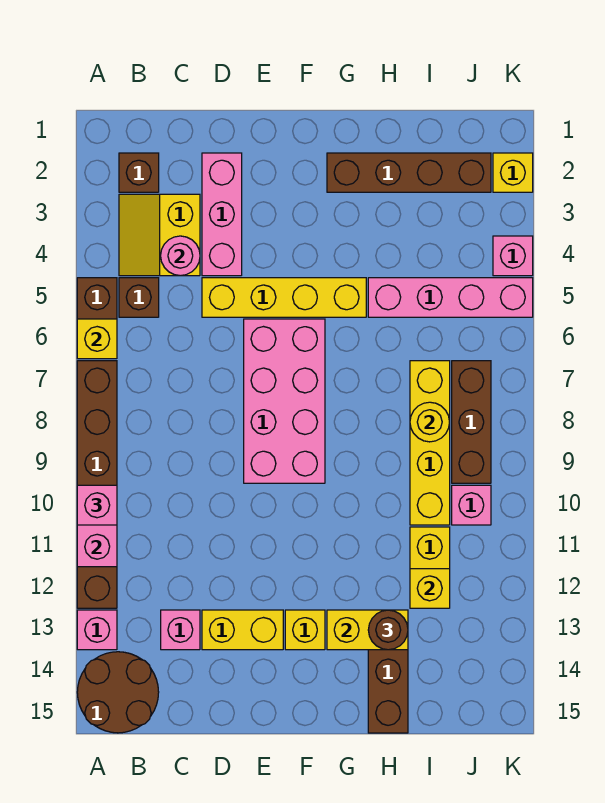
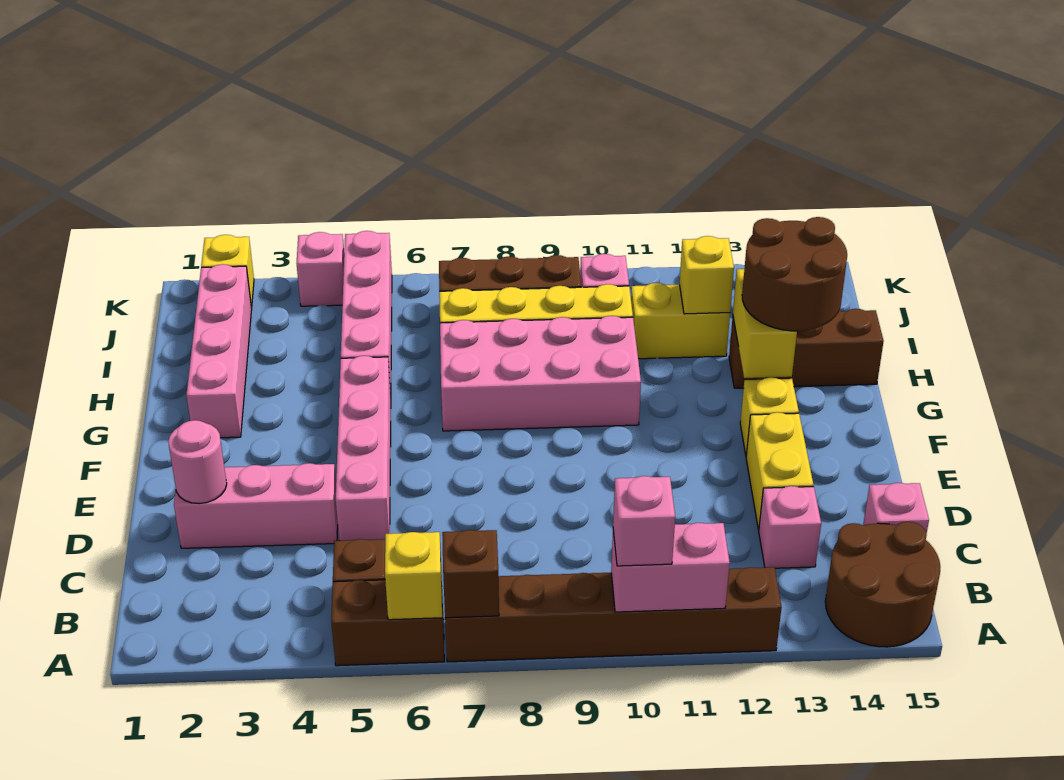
pink brick A13 level 1 -> pink brick C15 level 1
brown brick B2 level 1 -> brown brick A7 level 2
yellow slope B3:C4 level 1 top C -> none
pink round brick C4 level 2 -> pink round brick D2 level 2
yellow brick D5:G5 level 1 -> pink brick D5:G5 level 1
pink brick E6:F9 level 1 -> pink brick G7:H10 level 1
brown brick G2:J2 level 1 -> pink brick G2:J2 level 1
brown round brick H13 level 3 -> brown round brick G13:H14 level 3
yellow round brick I8 level 2 -> none

